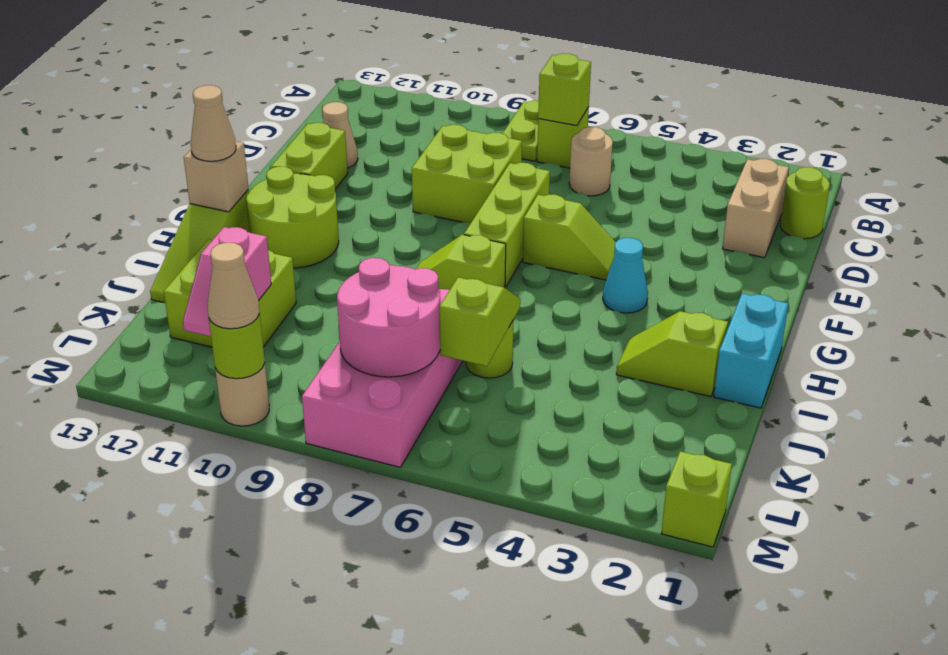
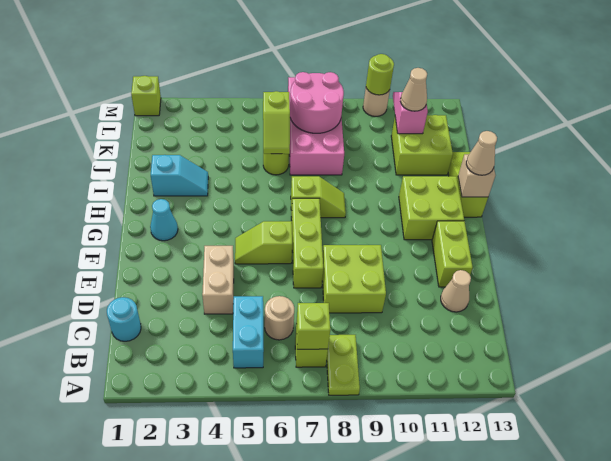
lime round brick C1 level 1 -> cyan round brick C1 level 1
tan brick C2:D2 level 1 -> tan brick D4:E4 level 1
cyan cone G4 level 1 -> cyan cone G2 level 1
lime round brick G11:H12 level 1 -> lime brick G11:H12 level 1
cyan brick H1:I1 level 1 -> cyan brick B5:C5 level 1
lime slope I2:I3 level 1 top 2 -> cyan slope I2:I3 level 1 top 2
tan cone M10 level 3 -> tan cone K11 level 3

